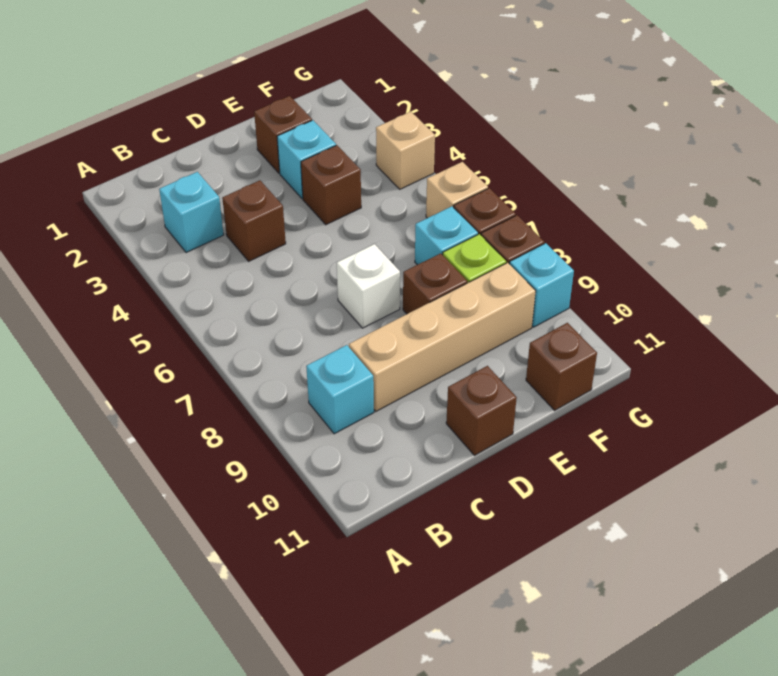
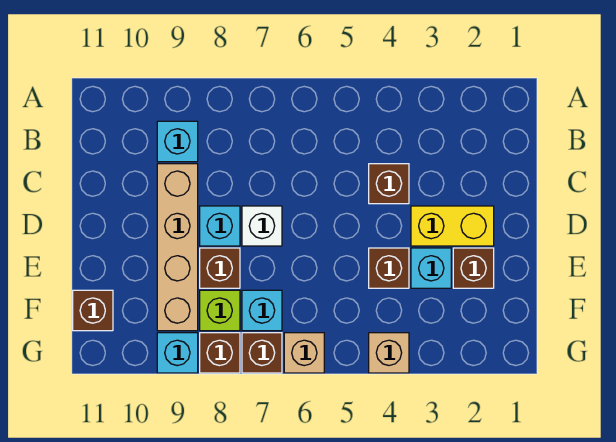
cyan brick B3 level 1 -> cyan brick D8 level 1
none -> yellow brick D2:D3 level 1
brown brick D11 level 1 -> none

